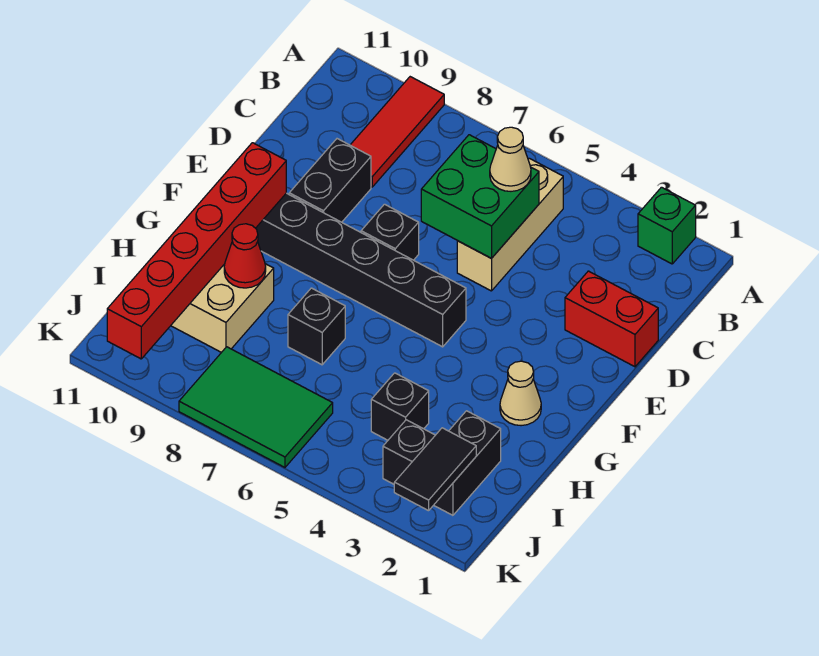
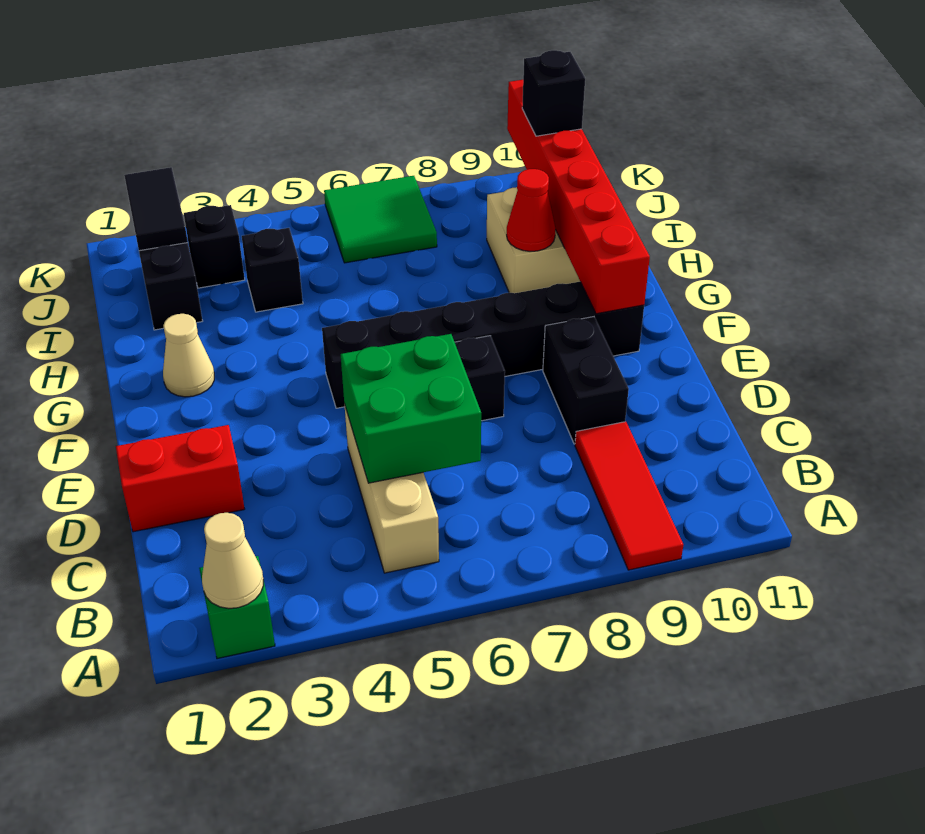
tan cone C5 level 3 -> tan cone A2 level 2
black brick H7 level 1 -> black brick J10 level 3
green tile J6:K8 level 1 -> green tile J6:K7 level 1

